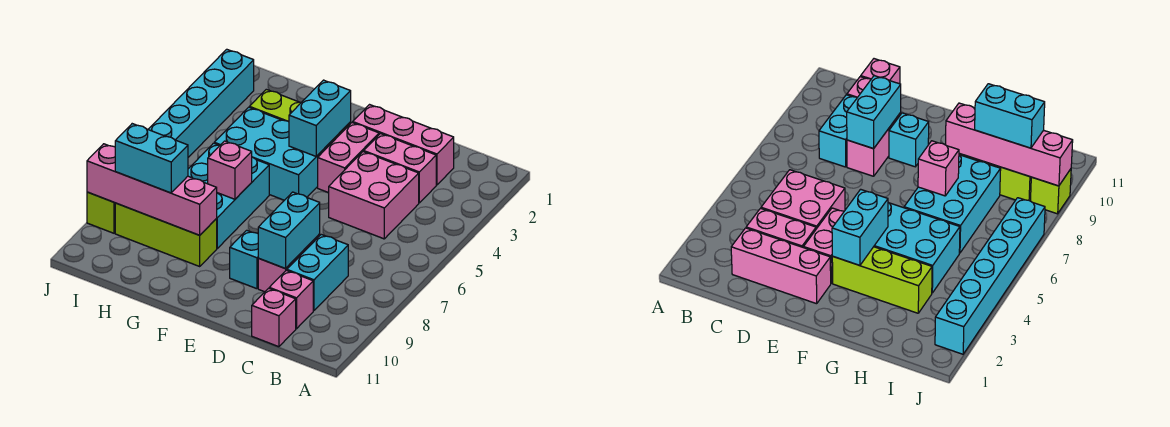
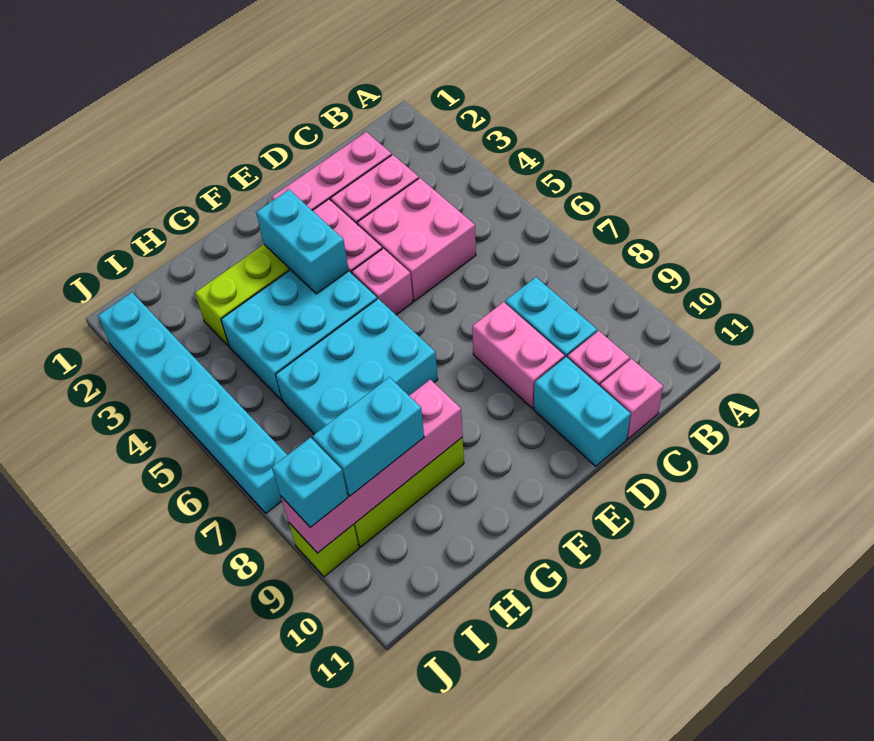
cyan brick D8:D9 level 2 -> cyan brick D10:D11 level 1
cyan brick E9 level 1 -> cyan brick J9 level 3
cyan brick G6:H8 level 1 -> cyan brick F6:H7 level 1
pink brick G7 level 2 -> pink brick E5 level 1

